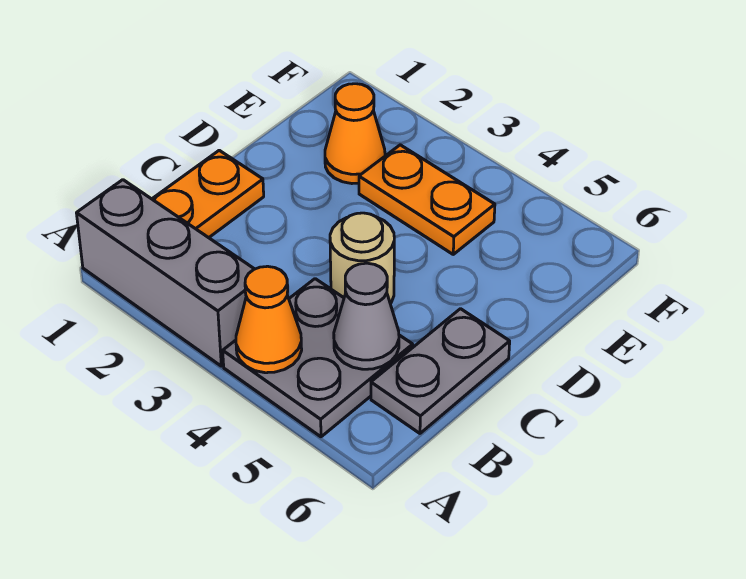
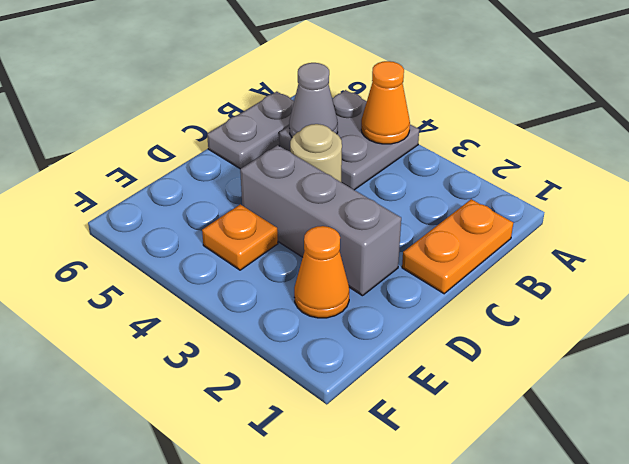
grey brick A1:A3 level 1 -> grey brick D2:D4 level 1
orange plate E3:E4 level 1 -> orange plate E4 level 1

